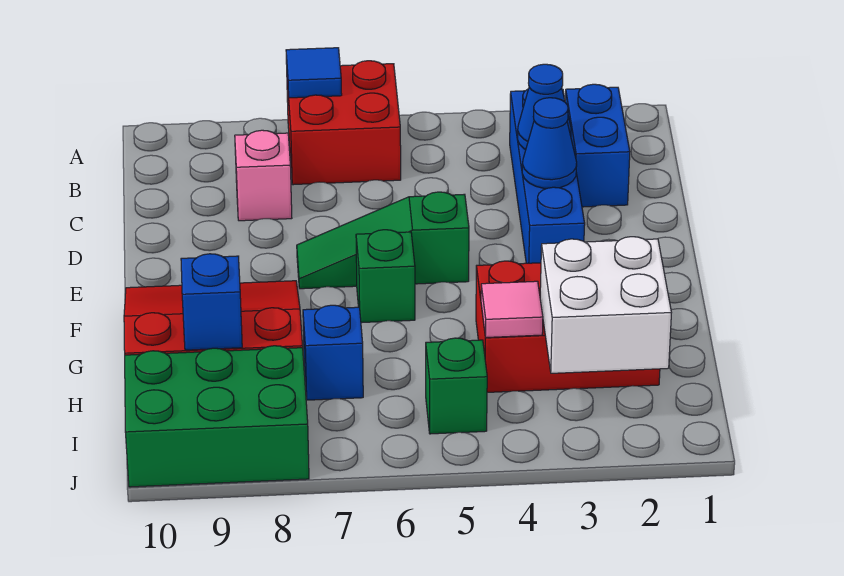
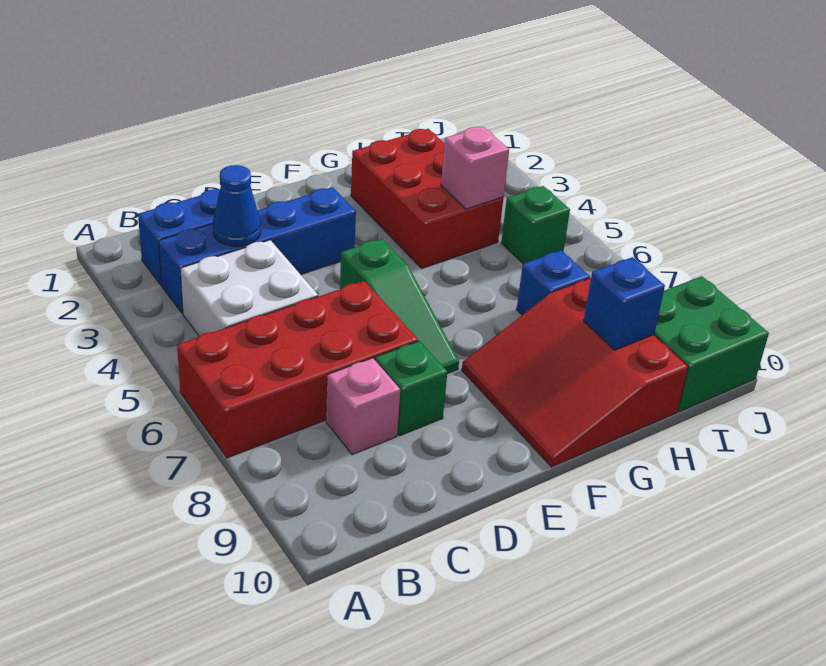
red brick A6:B7 level 1 -> red brick A6:D7 level 1
blue tile A7 level 2 -> none
blue cone D3 level 2 -> none
green brick F6 level 1 -> green brick D8 level 1
white brick H2:I3 level 2 -> white brick B4:C5 level 1
pink tile H4 level 2 -> pink brick H4 level 2
green brick I8:J10 level 1 -> green brick I9:J10 level 1

